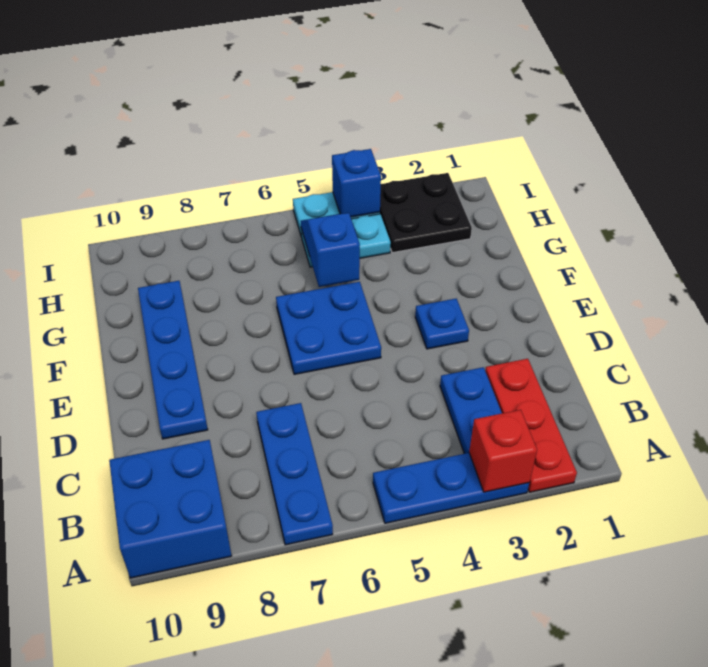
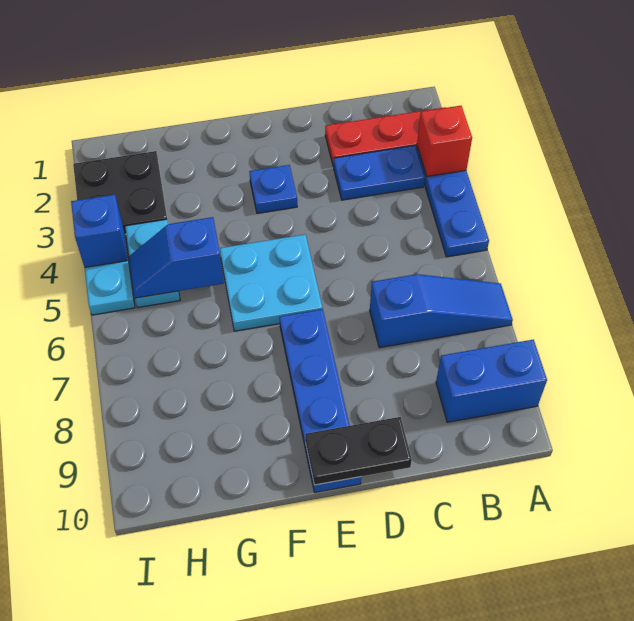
blue plate A7:C7 level 1 -> blue slope A7:C7 level 1 top C
blue brick A9:B10 level 1 -> blue brick A9:B9 level 1
blue plate D9:G9 level 1 -> blue plate E7:E10 level 1
none -> black plate D10:E10 level 2
blue plate E5:F6 level 1 -> cyan plate E5:F6 level 1

